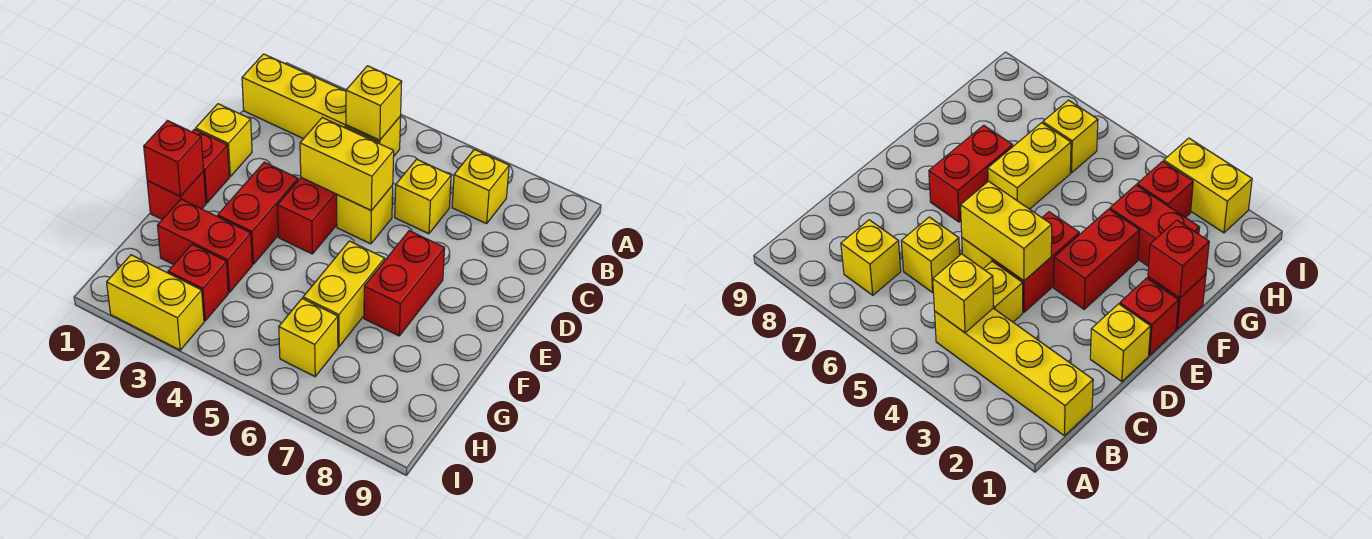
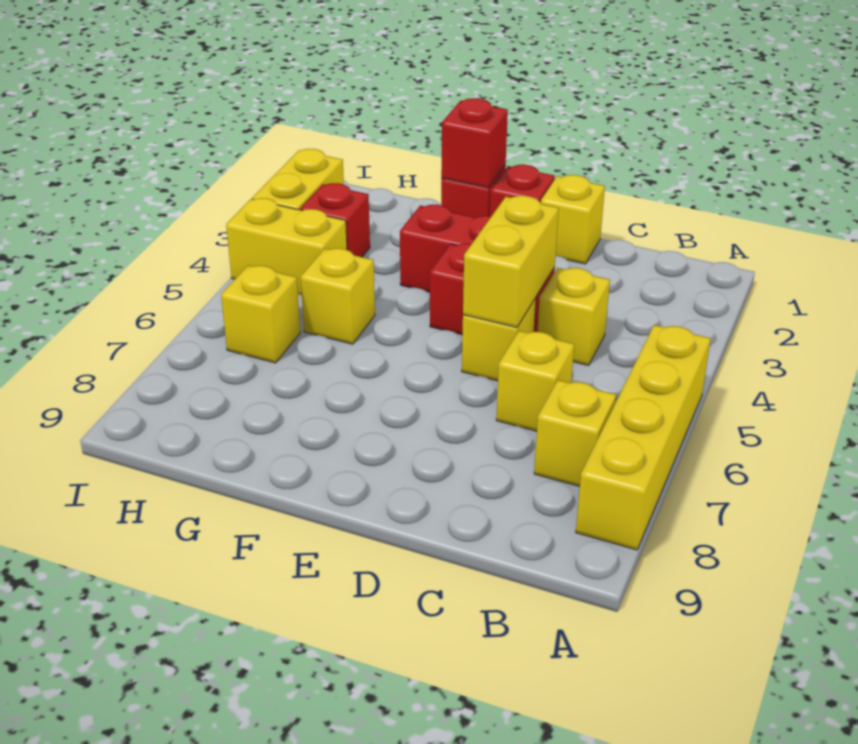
yellow brick B1:B4 level 1 -> yellow brick A5:A8 level 1
yellow brick B4 level 2 -> yellow brick G5 level 1
red brick E7:F7 level 1 -> none
yellow brick F6:G6 level 1 -> yellow brick H4:I4 level 1
red brick G2:G3 level 1 -> none

